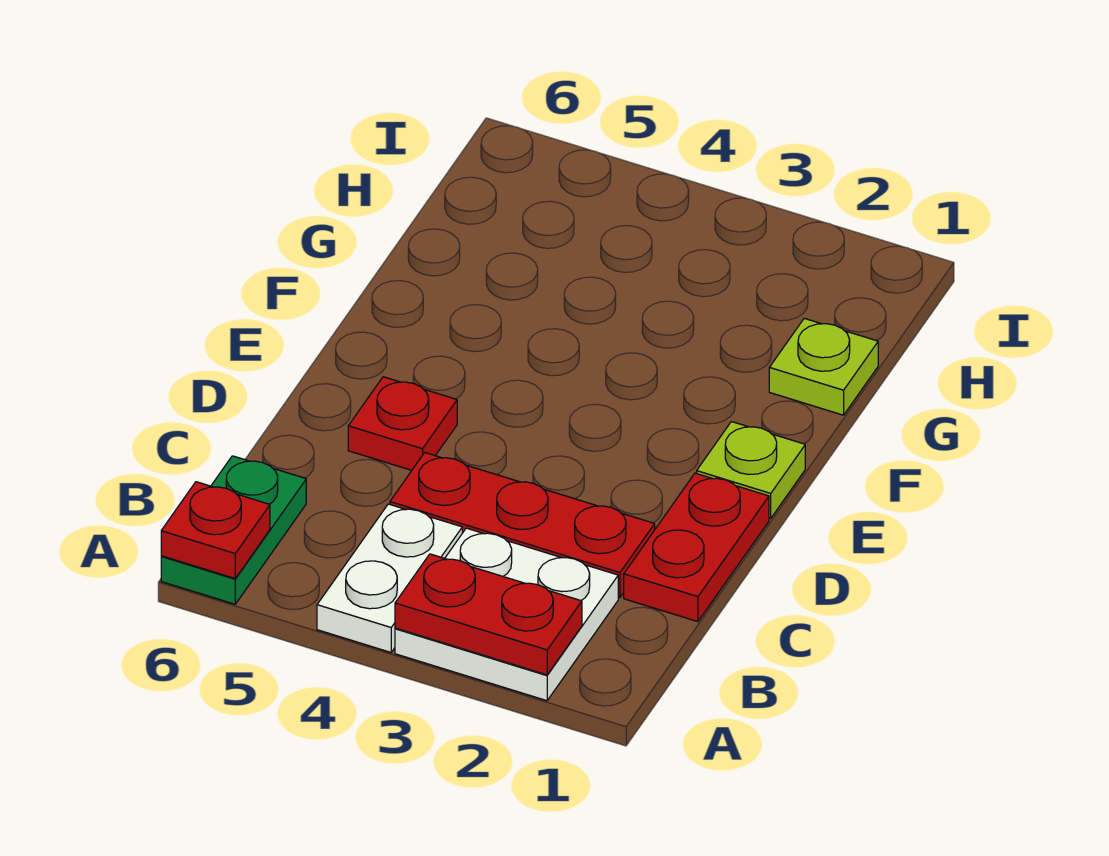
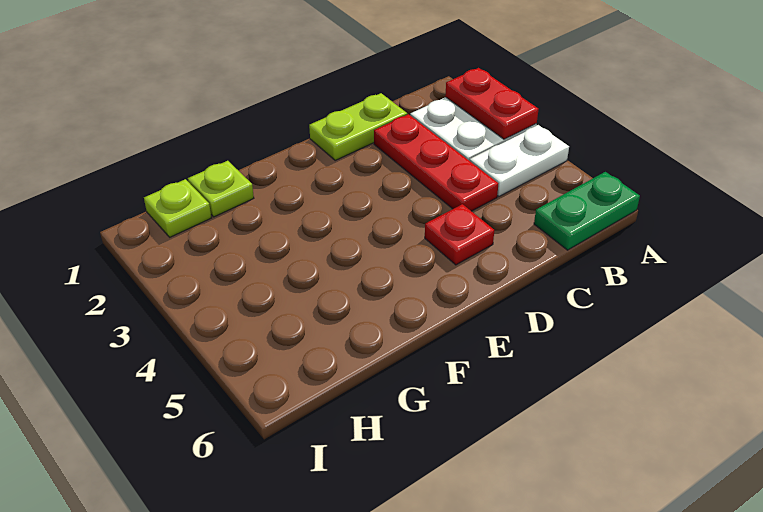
red plate A6 level 2 -> none
red plate C1:D1 level 1 -> lime plate C1:D1 level 1
lime plate E1 level 1 -> lime plate H1 level 1

